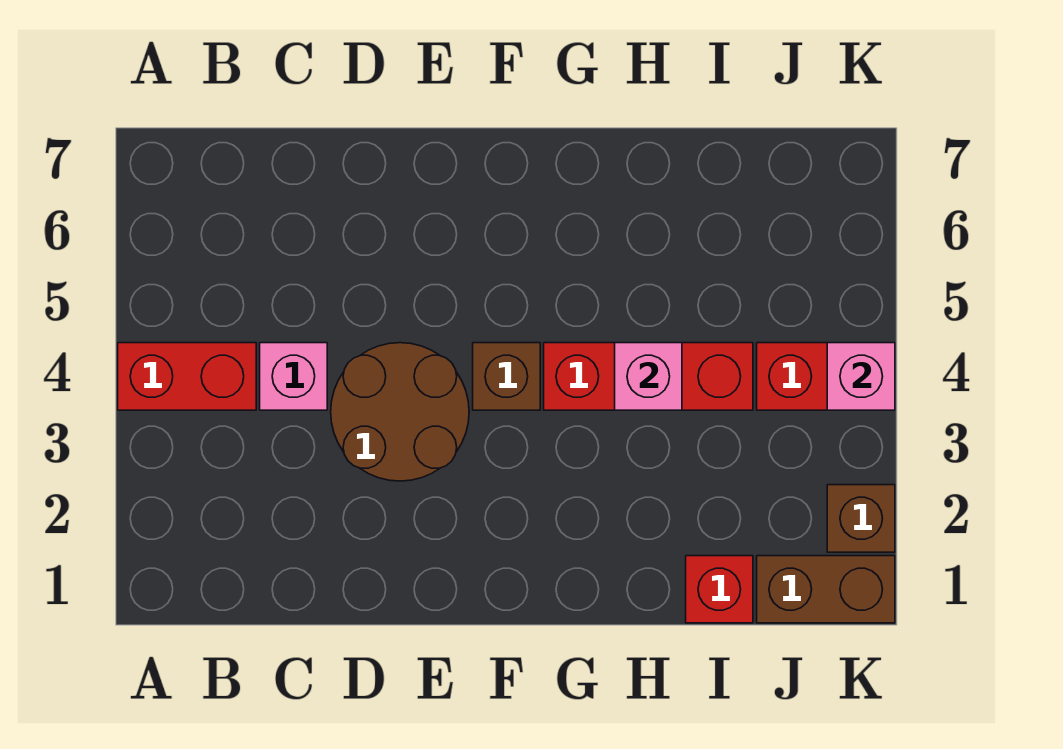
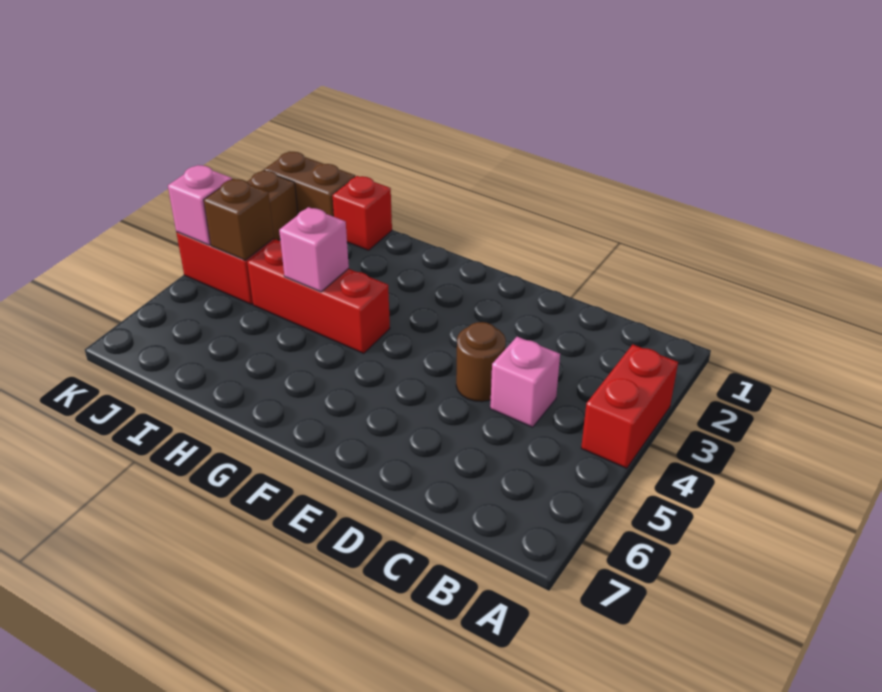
red brick A4:B4 level 1 -> red brick A3:A4 level 1
brown round brick D3:E4 level 1 -> brown round brick D4 level 1
brown brick F4 level 1 -> brown brick J4 level 2

